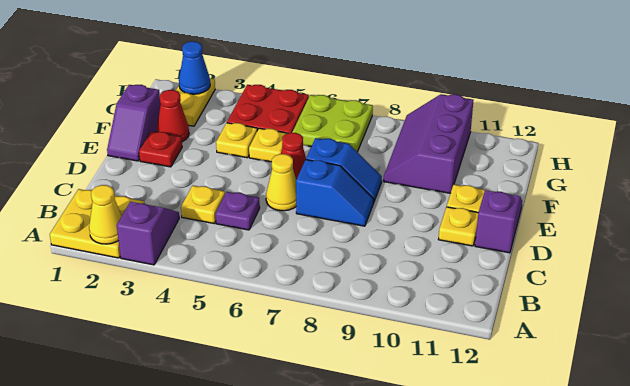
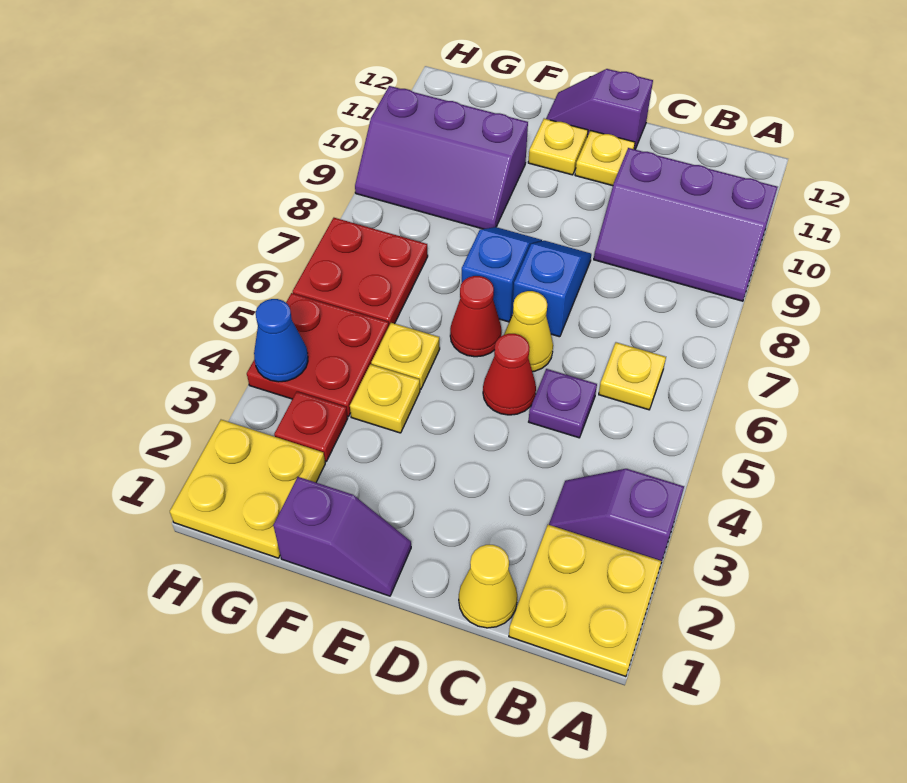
yellow cone A2 level 2 -> yellow cone C1 level 1
none -> purple slope A9:C10 level 1 top 10
yellow plate C4 level 1 -> yellow plate B6 level 1
red plate E2 level 1 -> red plate G3 level 1
red cone F2 level 1 -> red cone D5 level 1
yellow plate G2:H2 level 1 -> yellow plate G1:H2 level 1
lime plate G6:H7 level 1 -> red plate G6:H7 level 1
blue cone H2 level 2 -> blue cone H4 level 2

